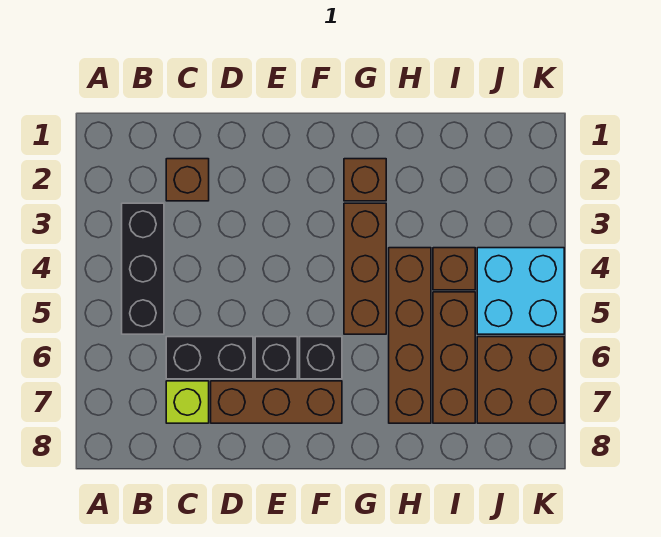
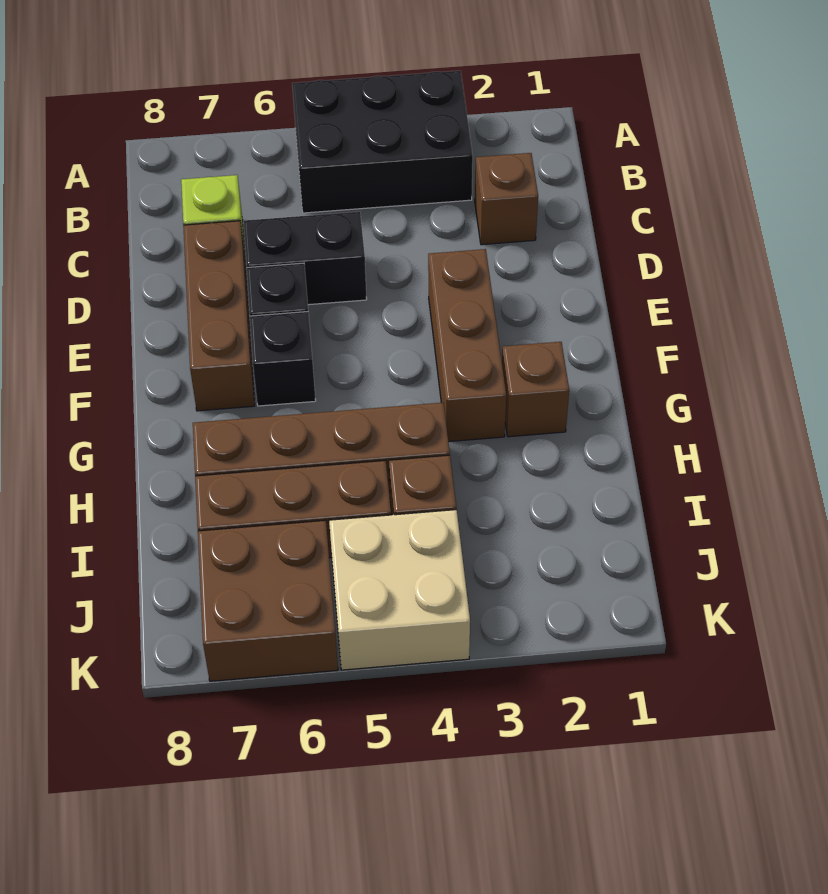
black brick B3:B5 level 1 -> black brick A3:B5 level 1
black brick C6:D6 level 1 -> black brick D5:D6 level 1
brown brick G3:G5 level 1 -> brown brick E3:G3 level 1
cyan brick J4:K5 level 1 -> tan brick J4:K5 level 1

